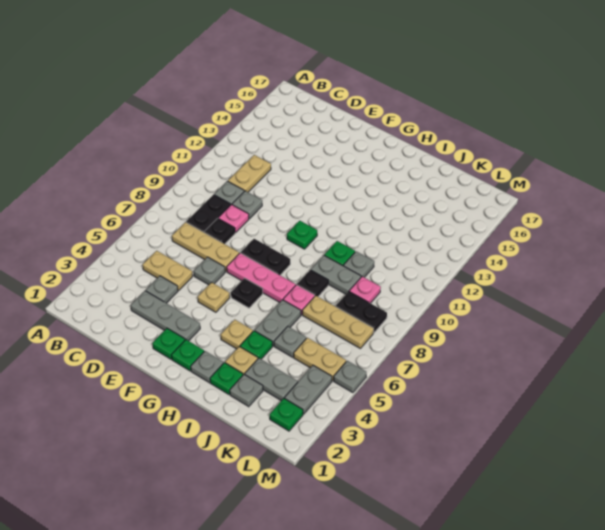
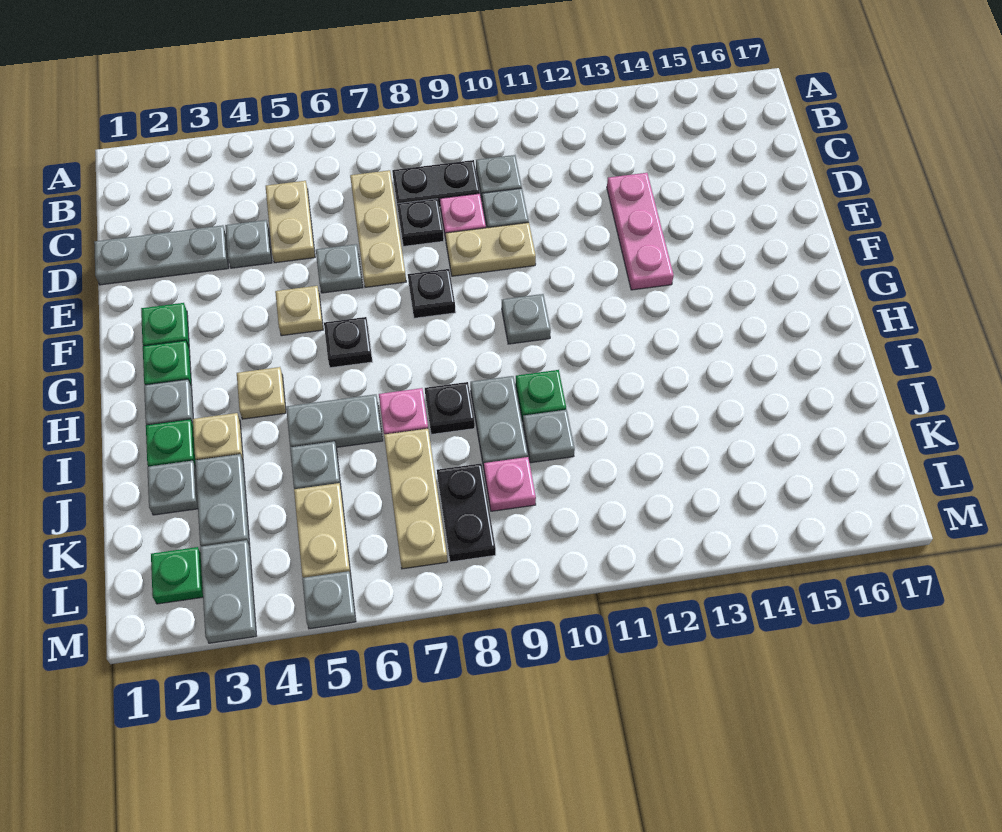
tan plate C11:C12 level 1 -> tan plate E9:E10 level 1
grey plate D3:F3 level 1 -> grey plate D1:D3 level 1
pink plate F7:H7 level 1 -> pink plate D13:F13 level 1
black plate F8:G8 level 1 -> black plate F8 level 1
green plate G10 level 1 -> grey plate G10 level 1
green plate I4 level 1 -> none
grey plate L3:L4 level 1 -> grey plate L3:M3 level 1

